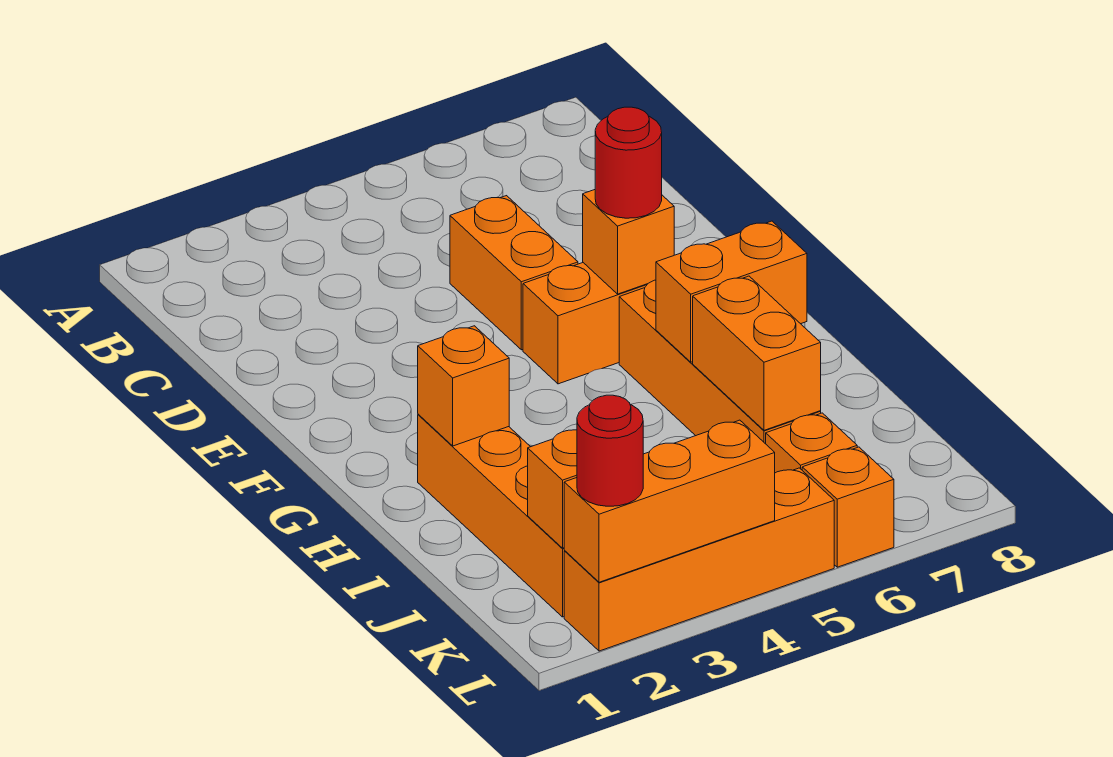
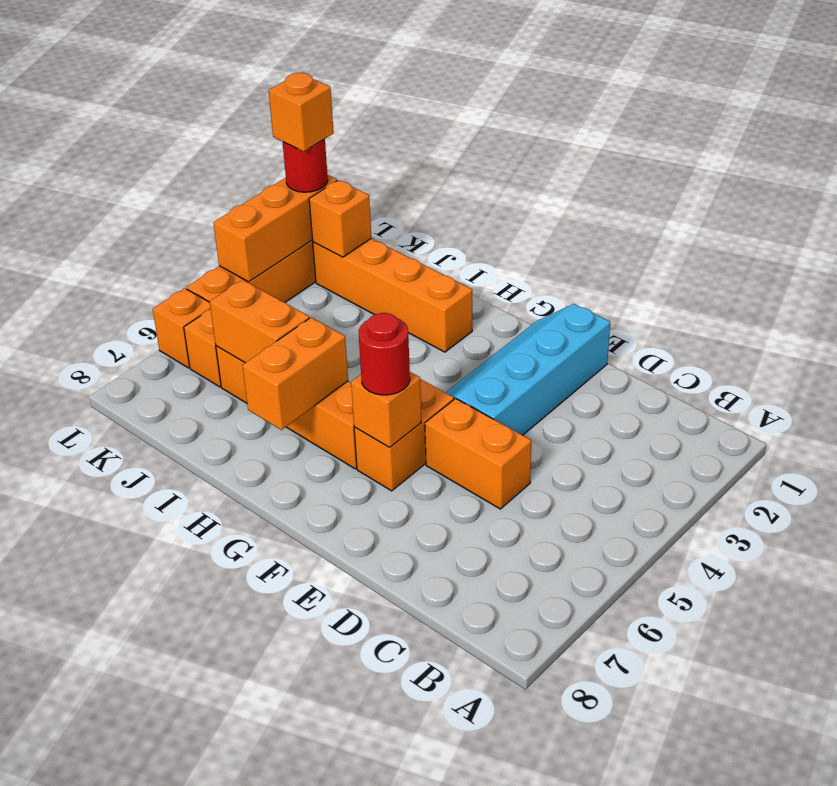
none -> cyan slope E1:F4 level 1 top E
orange brick H2 level 2 -> orange brick L2 level 4

